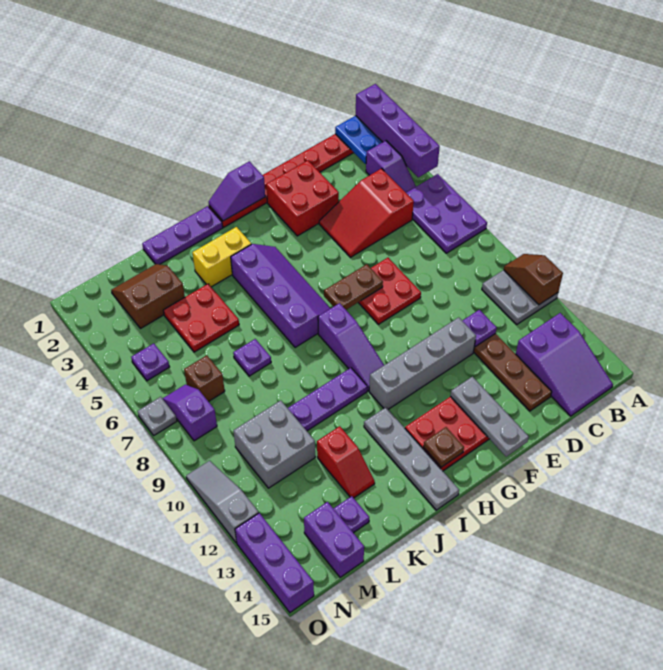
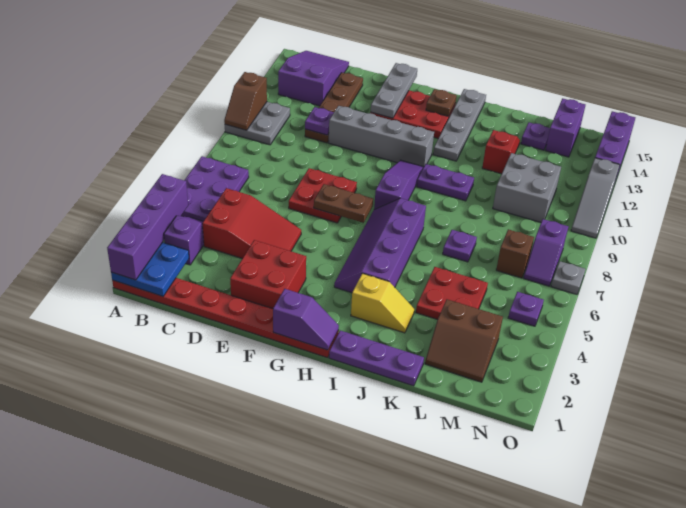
yellow brick I3:J3 level 1 -> yellow slope I3:J3 level 1 top I
purple plate I10:K10 level 1 -> purple plate I10:J10 level 1

